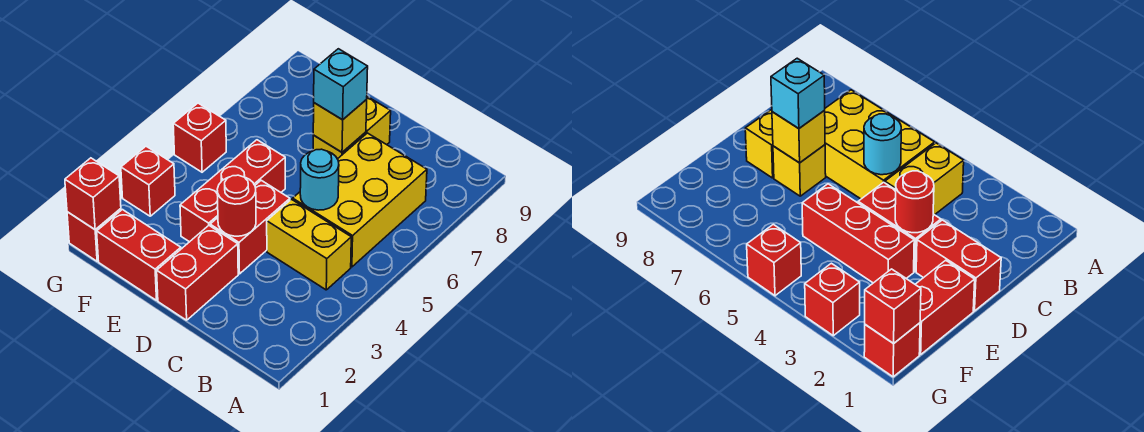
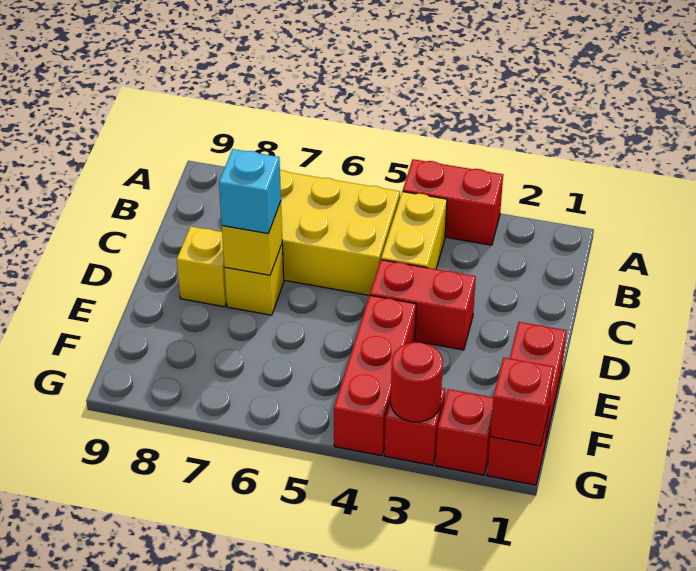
cyan round brick C5 level 2 -> none
red brick D1:D2 level 1 -> red brick A3:A4 level 1
red round brick D3 level 2 -> red round brick G3 level 2
red brick E3:E5 level 1 -> red brick E4:G4 level 1
red brick G5 level 1 -> red brick G2 level 1

